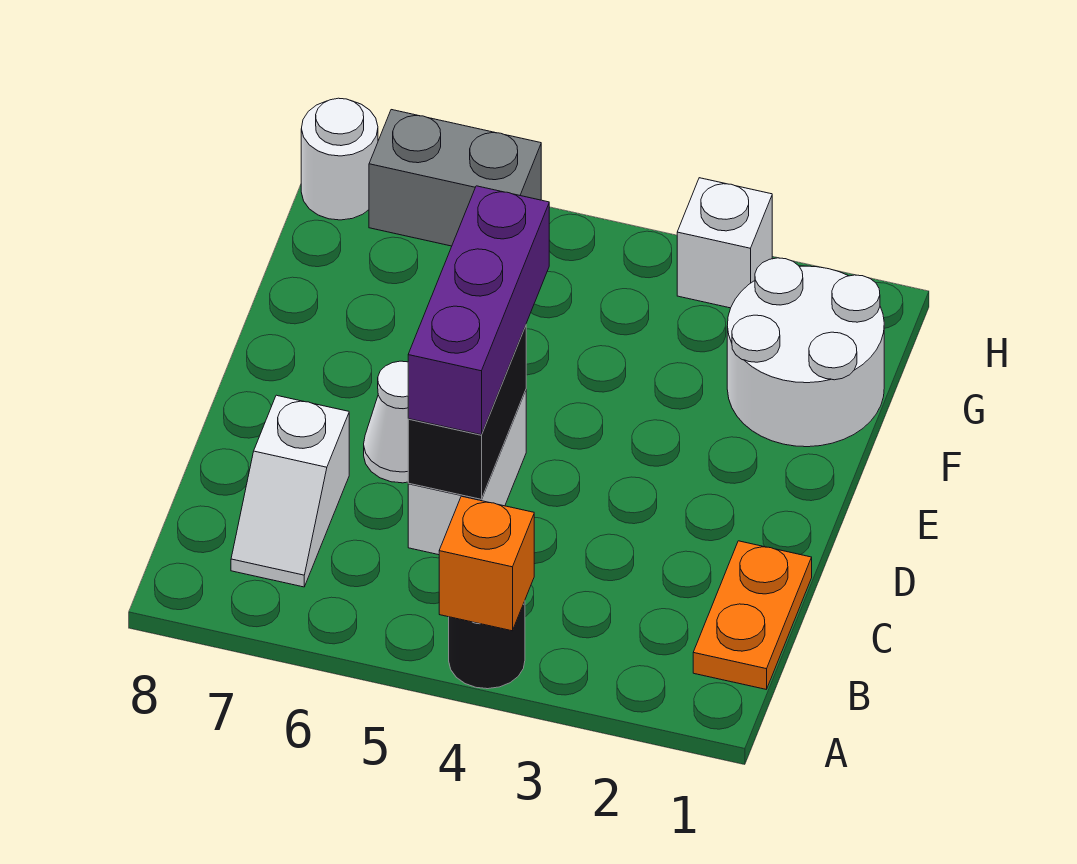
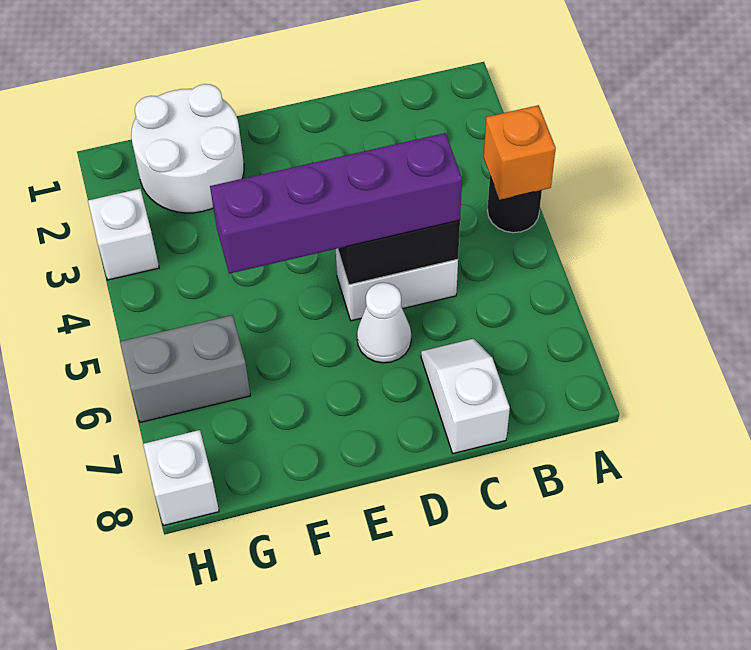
orange plate B1:C1 level 1 -> none
white slope B7:C7 level 1 top C -> white slope C7:C8 level 1 top 8
purple brick C5:E5 level 3 -> purple brick C5:F5 level 3
grey brick H6:H7 level 1 -> grey brick G6:H6 level 1
white round brick H8 level 1 -> white brick H8 level 1

